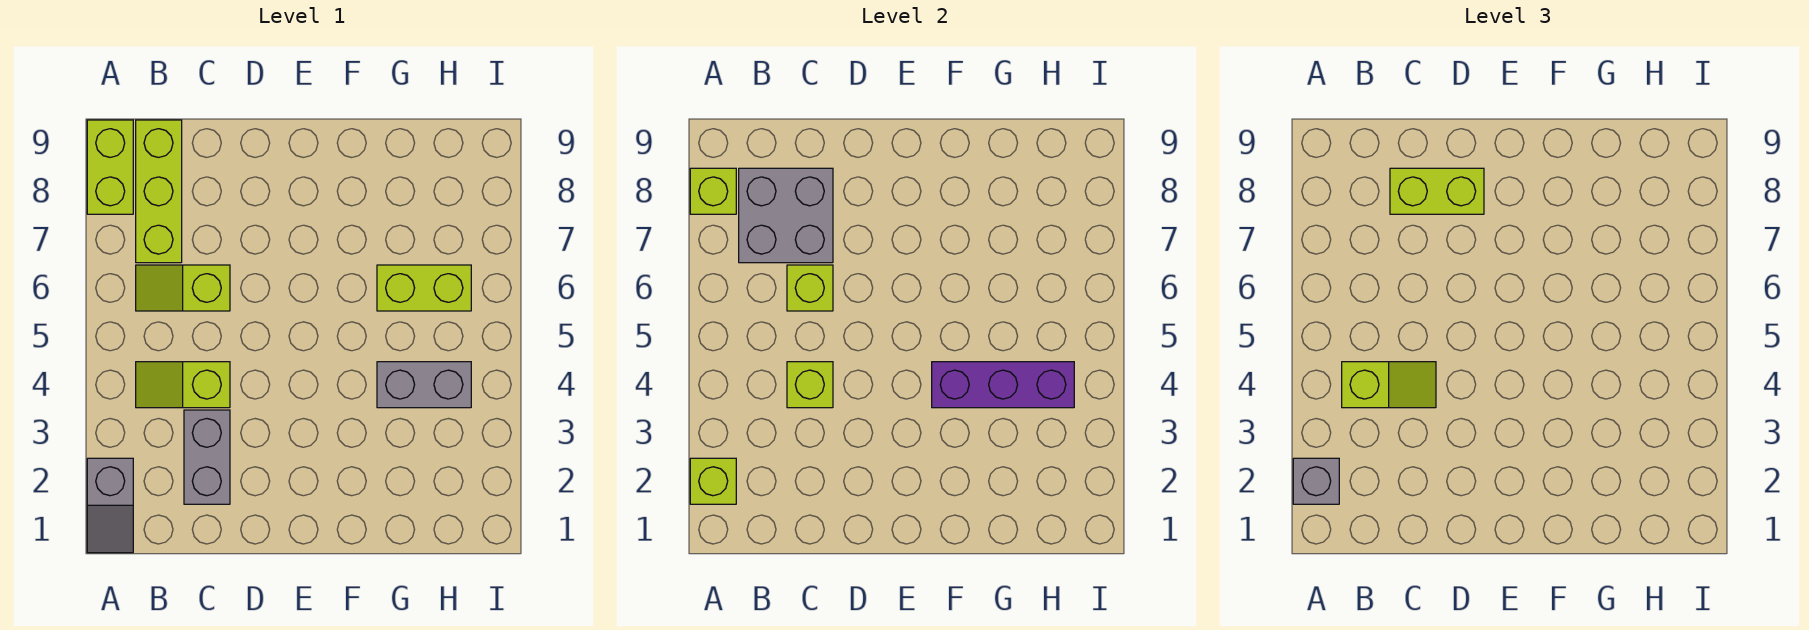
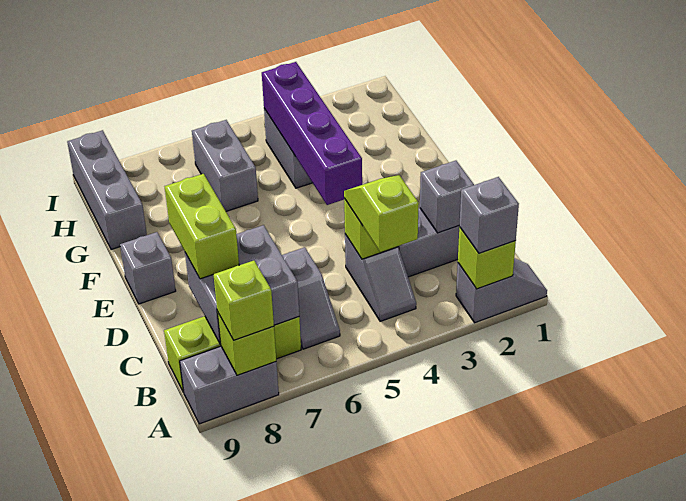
lime brick A8:A9 level 1 -> grey brick A8:A9 level 1
lime slope B4:C4 level 1 top C -> grey slope B4:C4 level 1 top C
lime slope B6:C6 level 1 top C -> grey slope B6:C6 level 1 top C
none -> grey brick C2 level 2
lime brick C6 level 2 -> lime brick A8 level 3
none -> grey brick E9 level 1
purple brick F4:H4 level 2 -> purple brick E4:H4 level 2
lime brick G6:H6 level 1 -> grey brick G6:H6 level 1
none -> grey brick G9:I9 level 1

